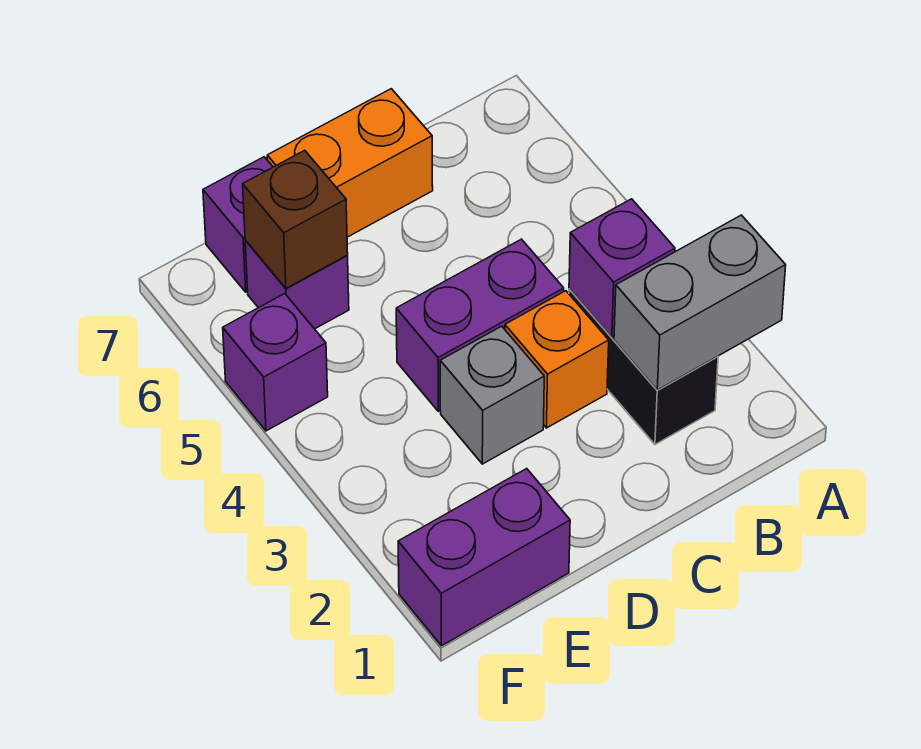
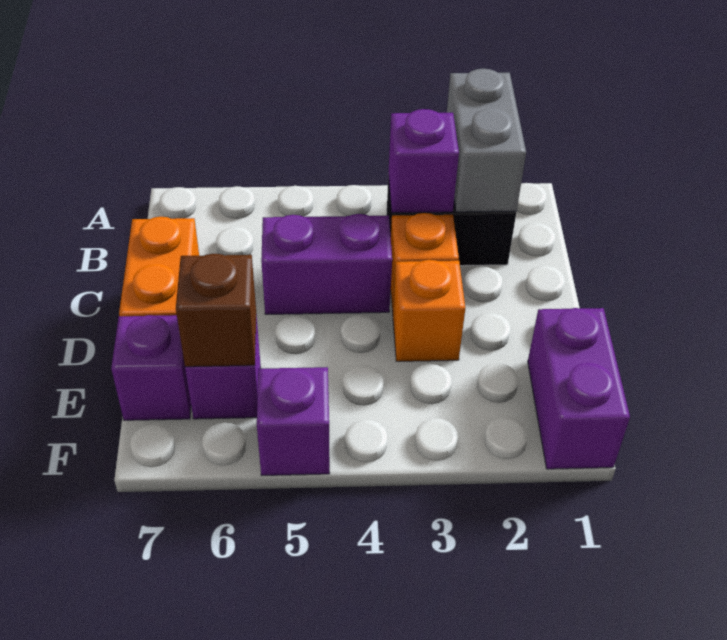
purple brick C4:D4 level 1 -> purple brick C4:C5 level 1
grey brick D3 level 1 -> orange brick D3 level 1

